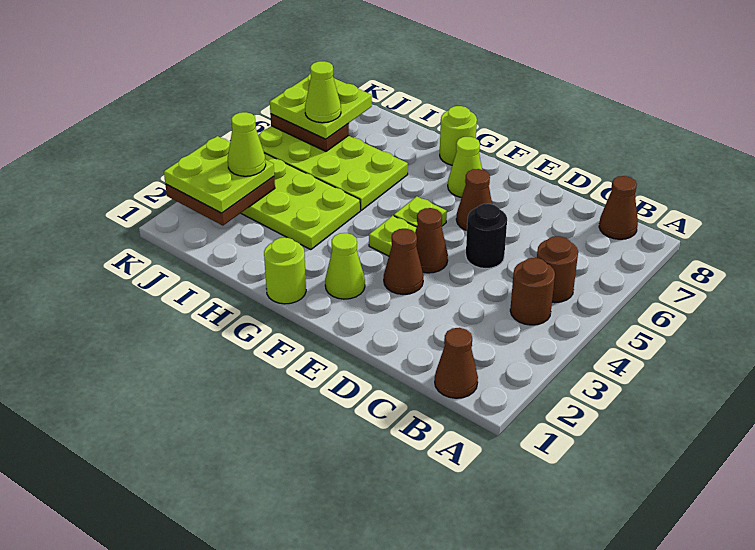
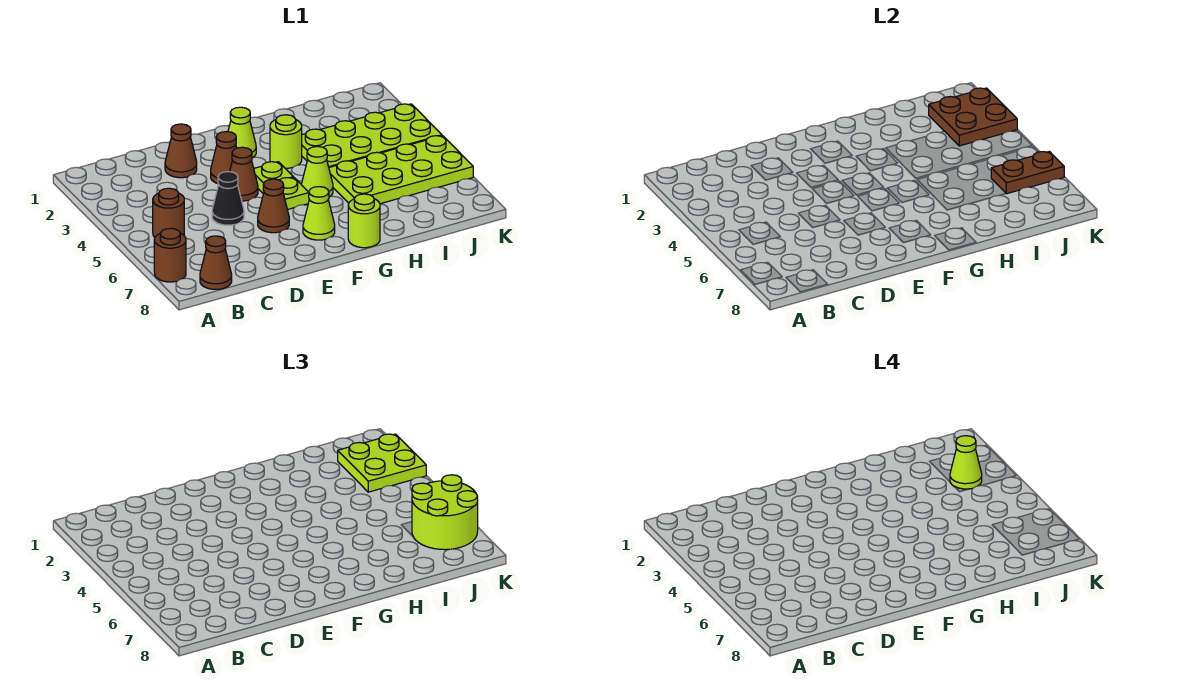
brown cone B1 level 1 -> brown cone D2 level 1
brown round brick B4 level 1 -> brown round brick A7 level 1
black round brick D5 level 1 -> black cone D5 level 1
lime round brick G1 level 1 -> lime round brick G3 level 1
lime plate J6:K7 level 3 -> lime round brick J6:K7 level 3
lime cone J6 level 4 -> lime cone G5 level 1

